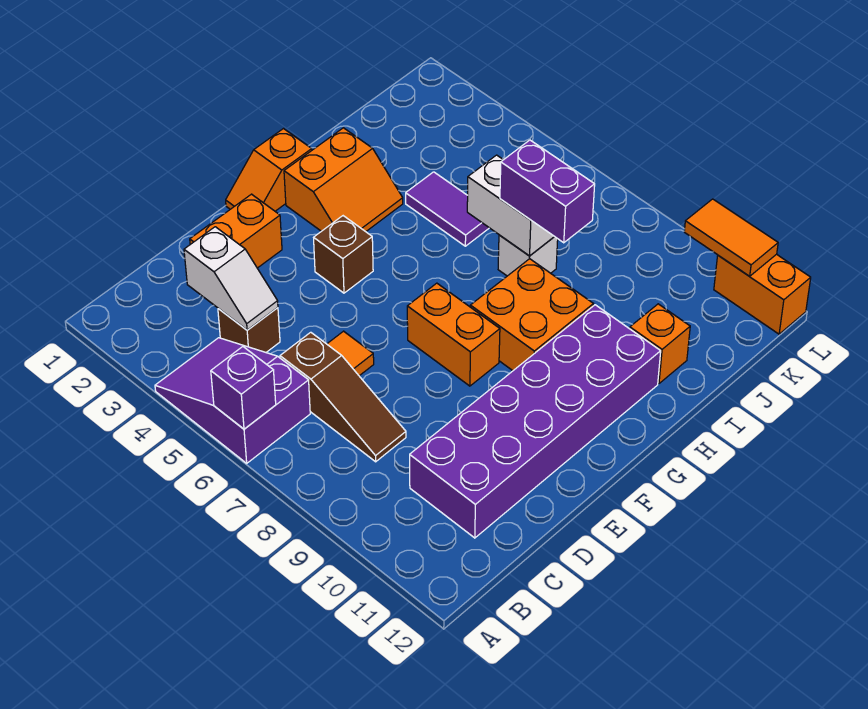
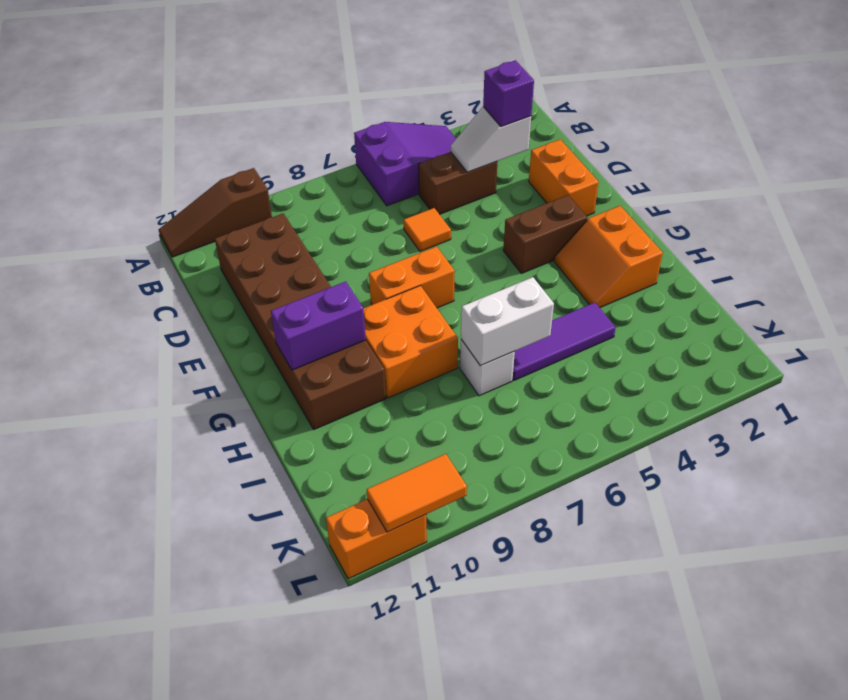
purple brick A6 level 2 -> purple brick C3 level 3
brown brick C4 level 1 -> brown brick C4:C5 level 1
brown slope C6:C8 level 1 top 6 -> brown slope A10:A12 level 1 top 10
purple brick C10:H11 level 1 -> brown brick C10:H11 level 1
orange slope F1:G1 level 1 top G -> none
brown brick F4 level 1 -> brown brick F3:F4 level 1
purple tile I4:I5 level 1 -> purple tile I4:I6 level 1
purple brick I7:I8 level 3 -> purple brick G10:G11 level 2
orange brick I11 level 1 -> none

